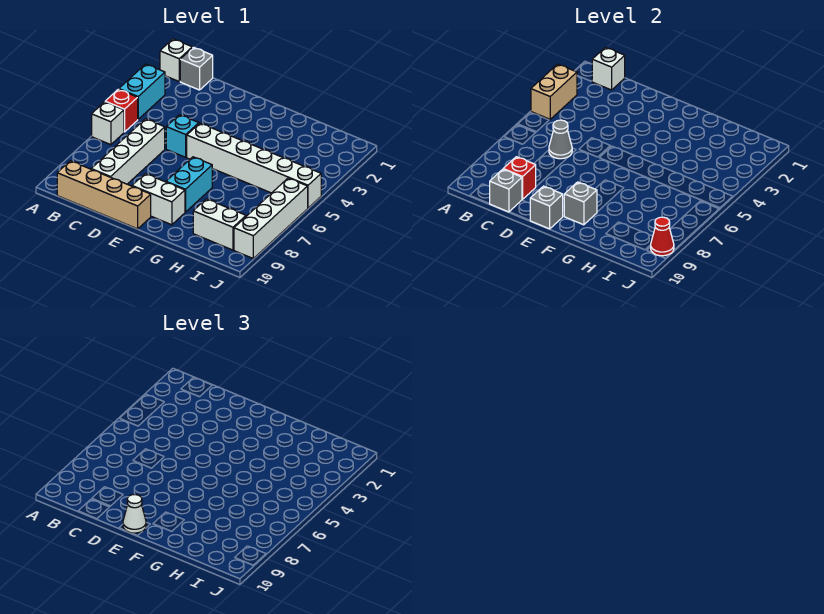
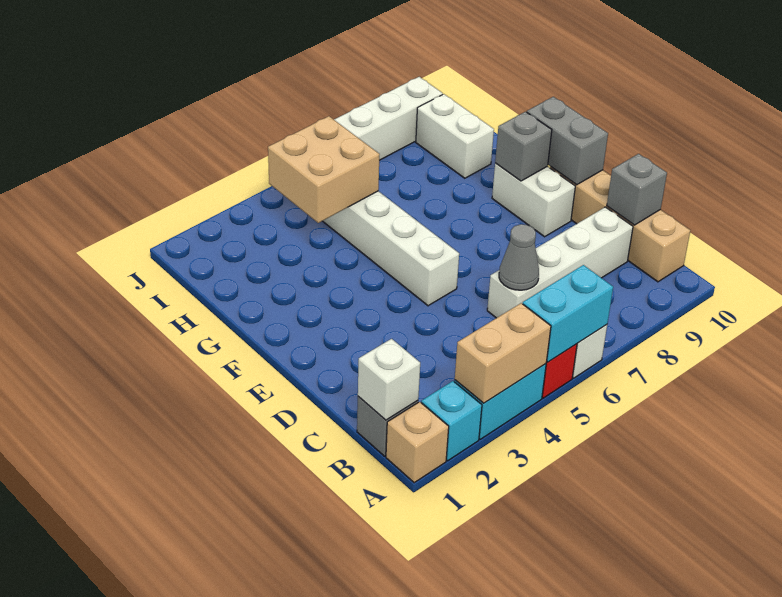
white brick A1 level 1 -> tan brick A1 level 1
red brick C9 level 2 -> none
cyan brick D5 level 1 -> cyan brick A2 level 1
grey brick E10 level 2 -> grey brick E10:F10 level 2
white cone E10 level 3 -> none
cyan brick F7:F8 level 1 -> cyan brick A5:A6 level 2
none -> tan brick H4:I5 level 2
red cone J9 level 2 -> none

